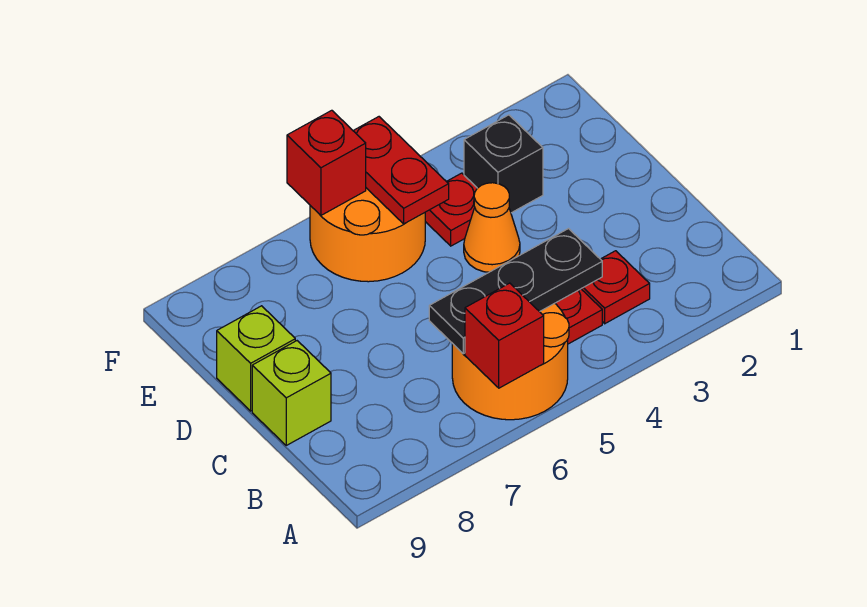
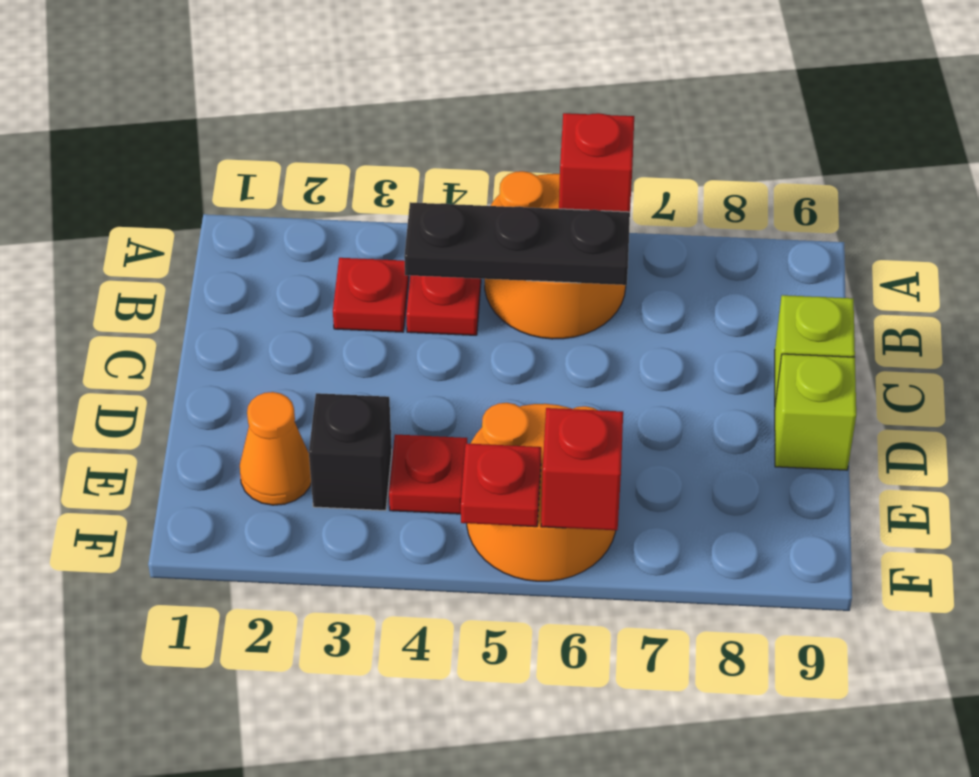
orange cone D4 level 1 -> orange cone E2 level 1
red plate E5:F5 level 2 -> red plate F5 level 2

